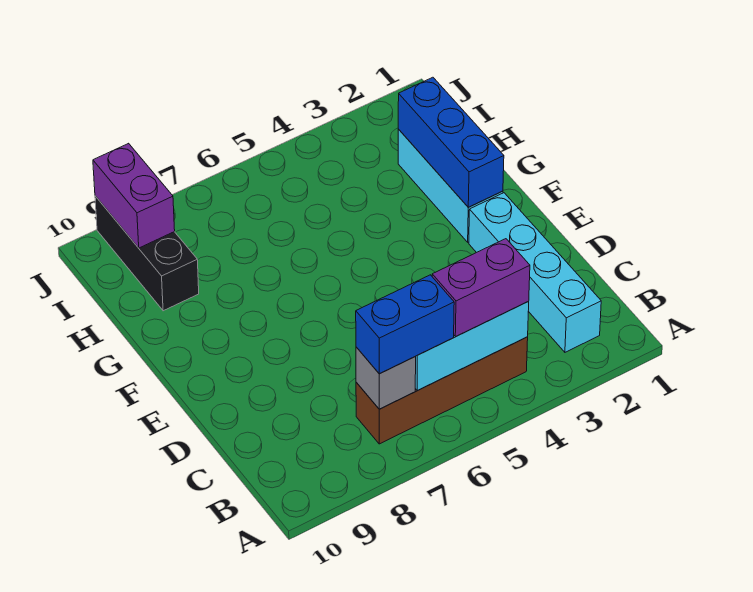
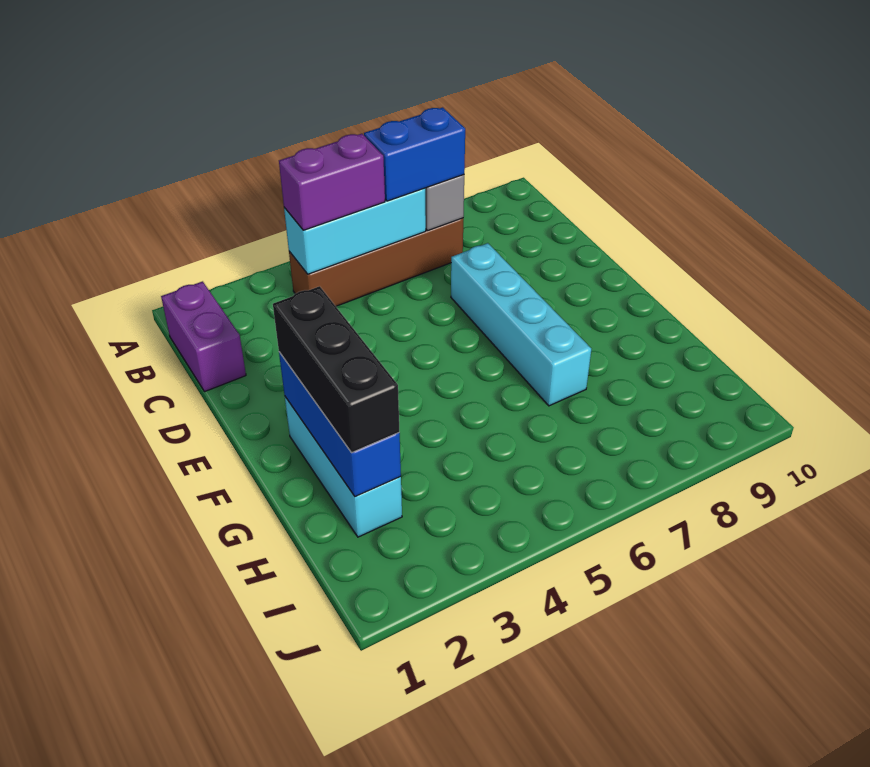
cyan brick B2:E2 level 1 -> cyan brick D7:G7 level 1
black brick H9:J9 level 1 -> black brick F2:H2 level 3
purple brick I9:J9 level 2 -> purple brick B1:C1 level 1

